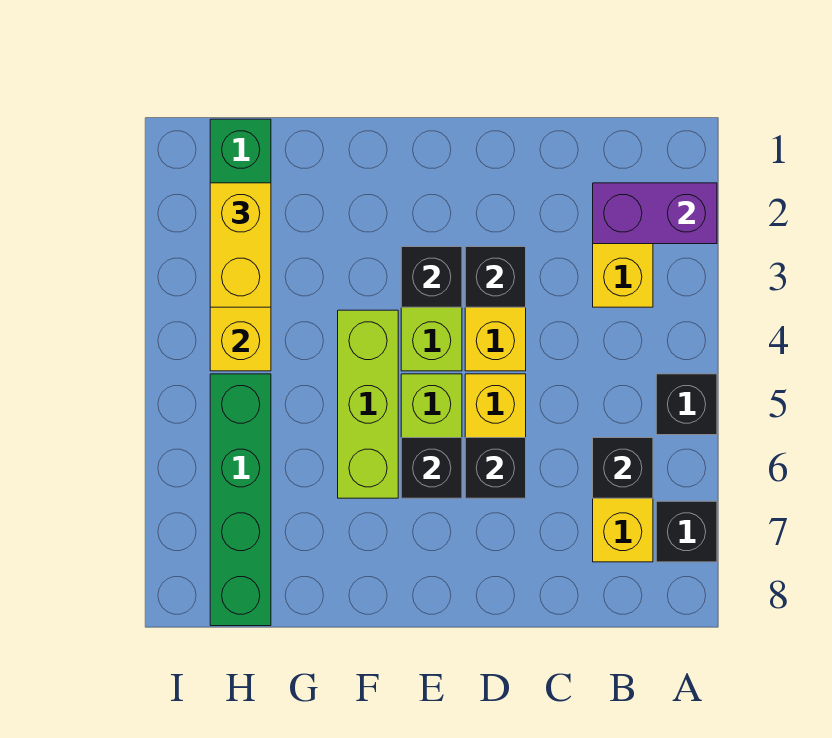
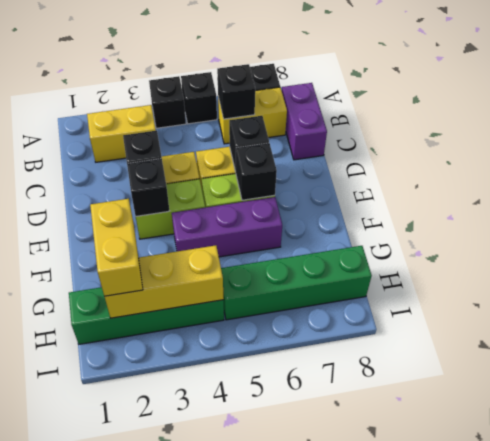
purple brick A2:B2 level 2 -> purple brick B8:C8 level 1
none -> black brick A4 level 1
lime brick F4:F6 level 1 -> purple brick F4:F6 level 1
yellow brick H2:H3 level 3 -> yellow brick G2:H2 level 3

